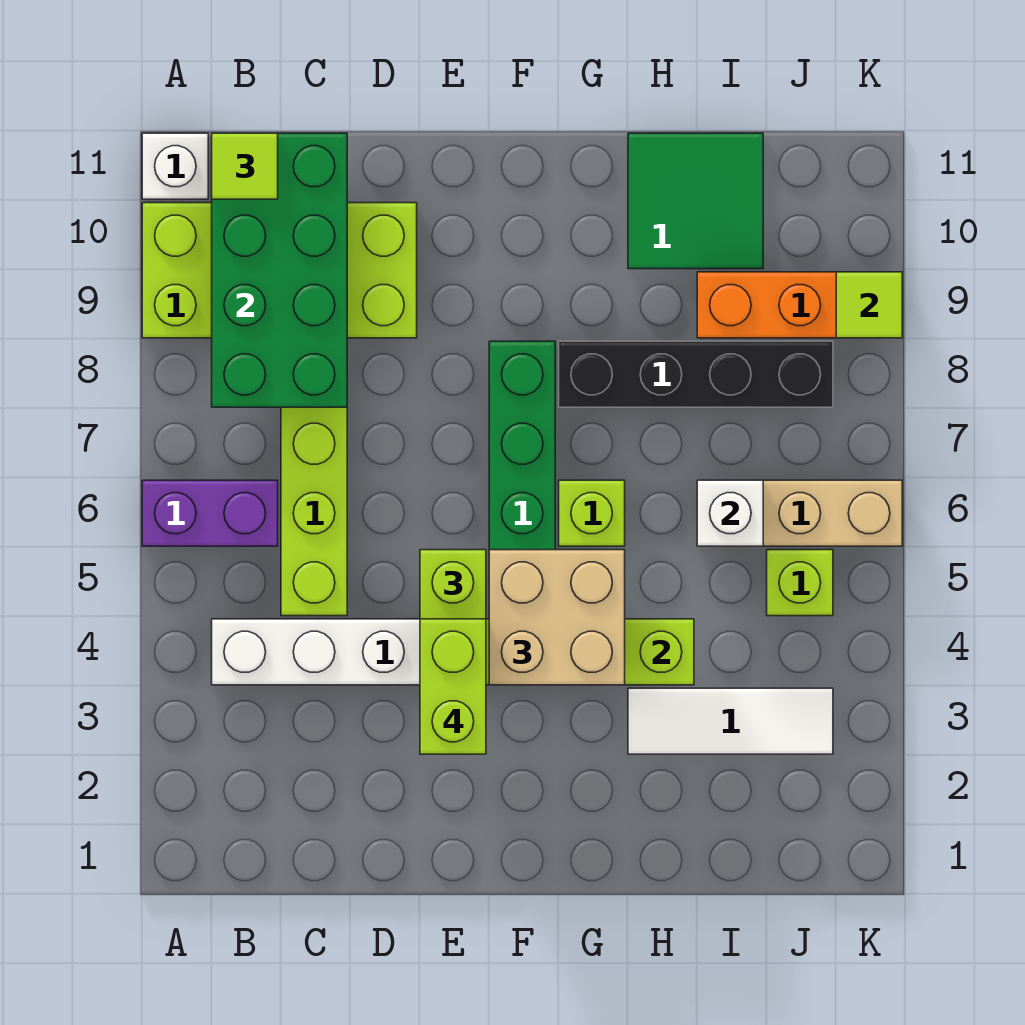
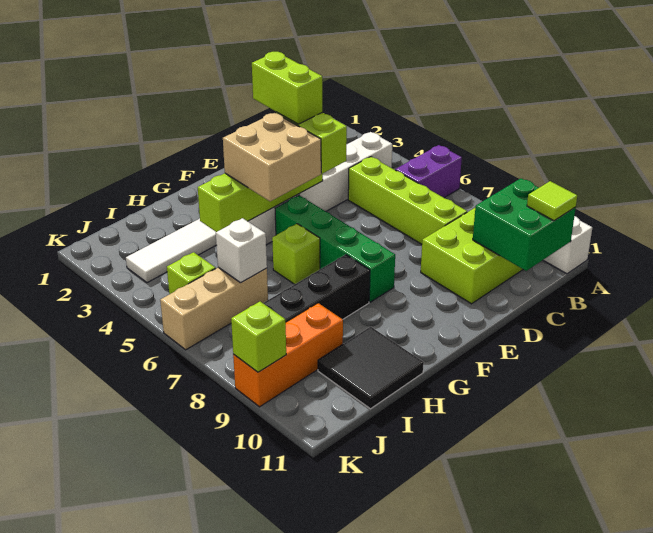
green brick B8:C11 level 2 -> green brick B10:C11 level 2
green tile H10:I11 level 1 -> black tile H10:I11 level 1
lime tile K9 level 2 -> lime brick K9 level 2

